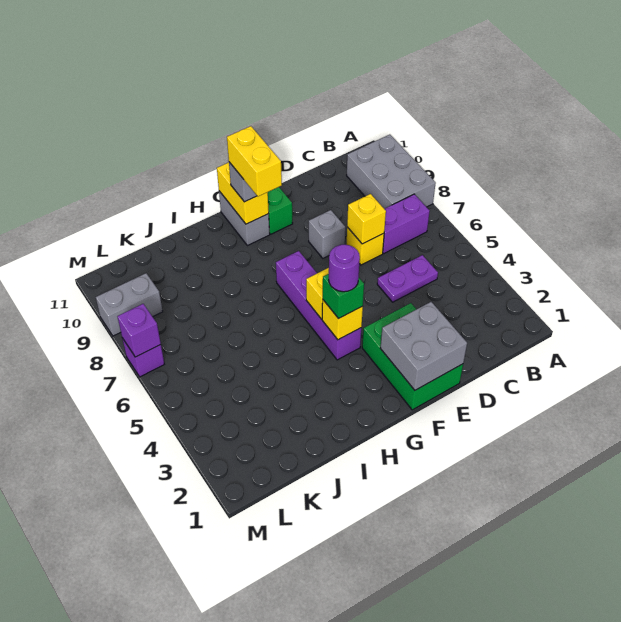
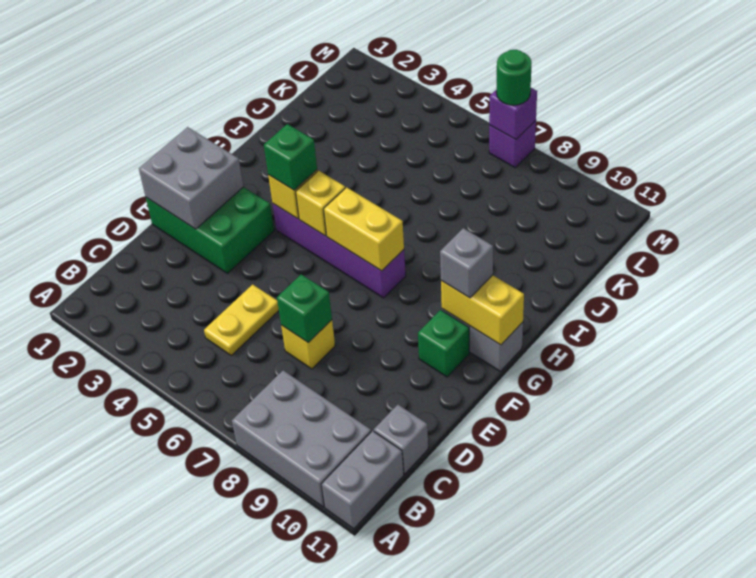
purple brick B7:C7 level 1 -> none
purple plate C5:D5 level 1 -> yellow plate C5:D5 level 1
yellow brick D7 level 2 -> green brick D7 level 2
grey brick E8 level 1 -> grey brick C11 level 1
purple round brick G4 level 4 -> none
yellow brick G9:G10 level 4 -> yellow brick G6:G7 level 2
grey brick L9:M9 level 1 -> grey brick A11:B11 level 1
none -> green round brick M7 level 3

